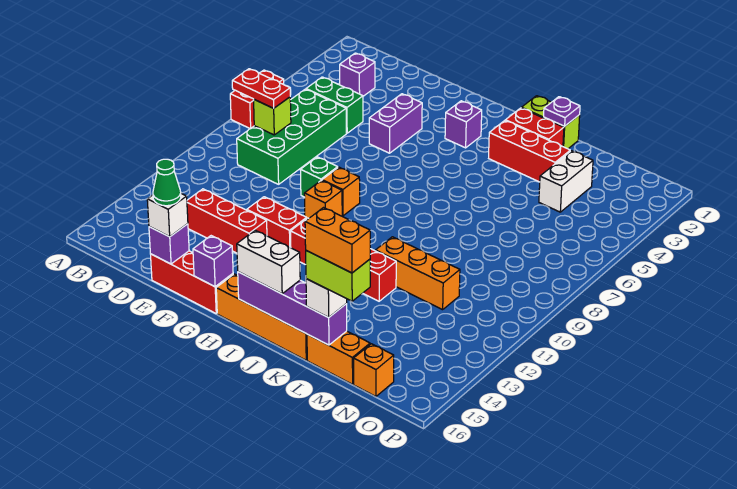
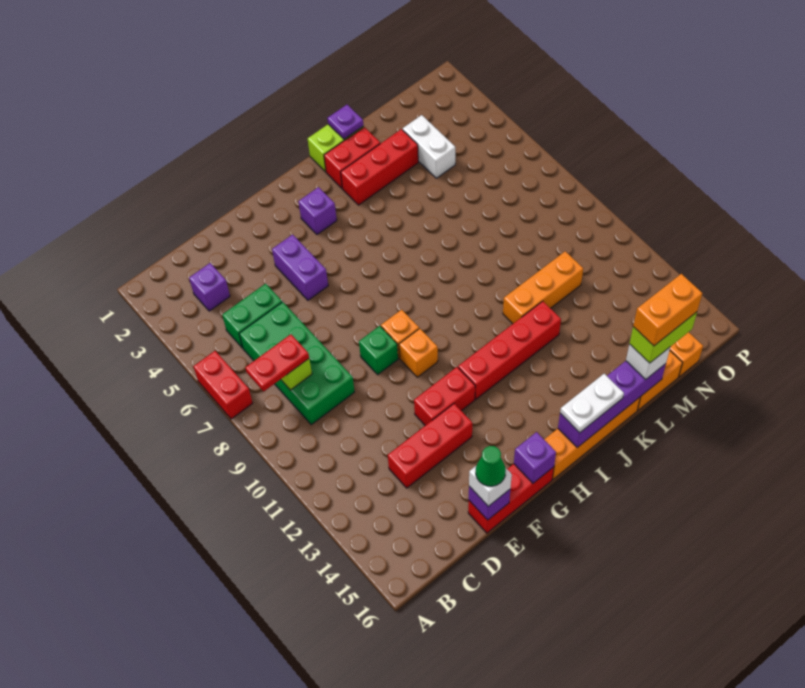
white brick I16:J16 level 3 -> white plate I16:J16 level 3

